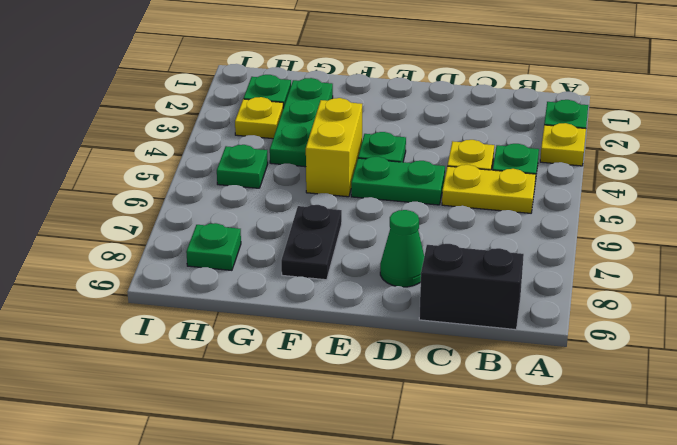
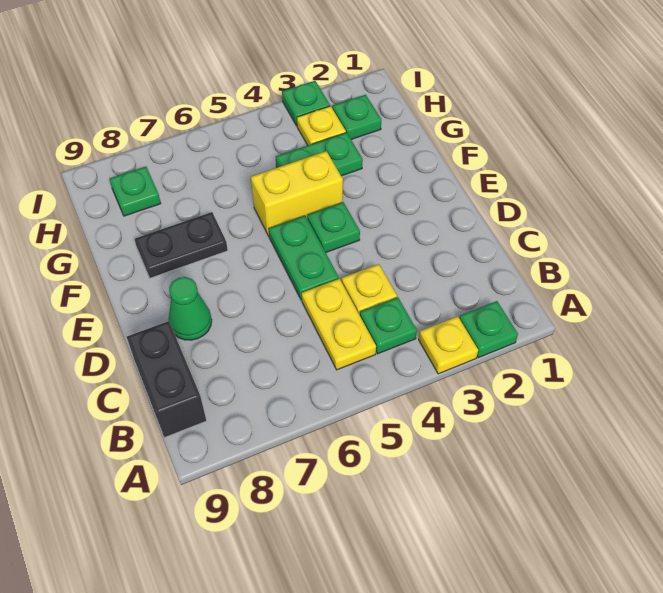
green plate G2:G4 level 1 -> green plate G3:G4 level 1
green plate H5 level 1 -> green plate I3 level 1

